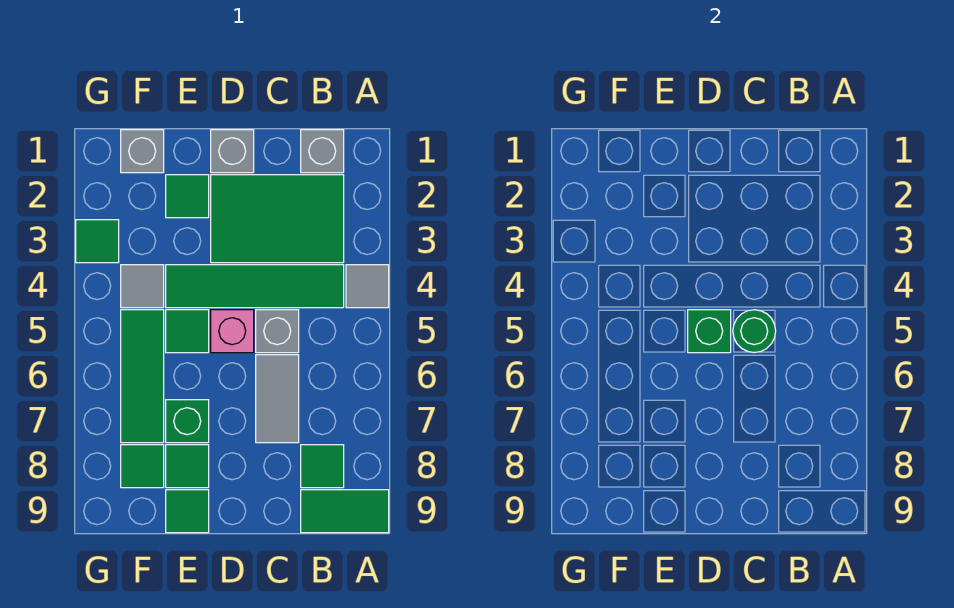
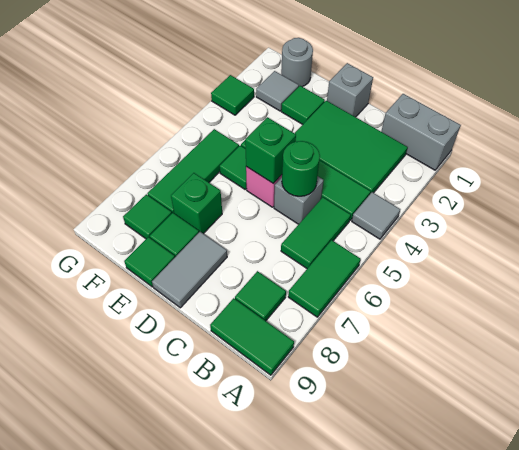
none -> green tile A6:A7 level 1
grey brick B1 level 1 -> grey brick A1:B1 level 1
none -> green tile B5:B6 level 1
grey tile C6:C7 level 1 -> grey tile D8:D9 level 1
grey brick F1 level 1 -> grey round brick F1 level 1
grey tile F4 level 1 -> grey tile F2 level 1

